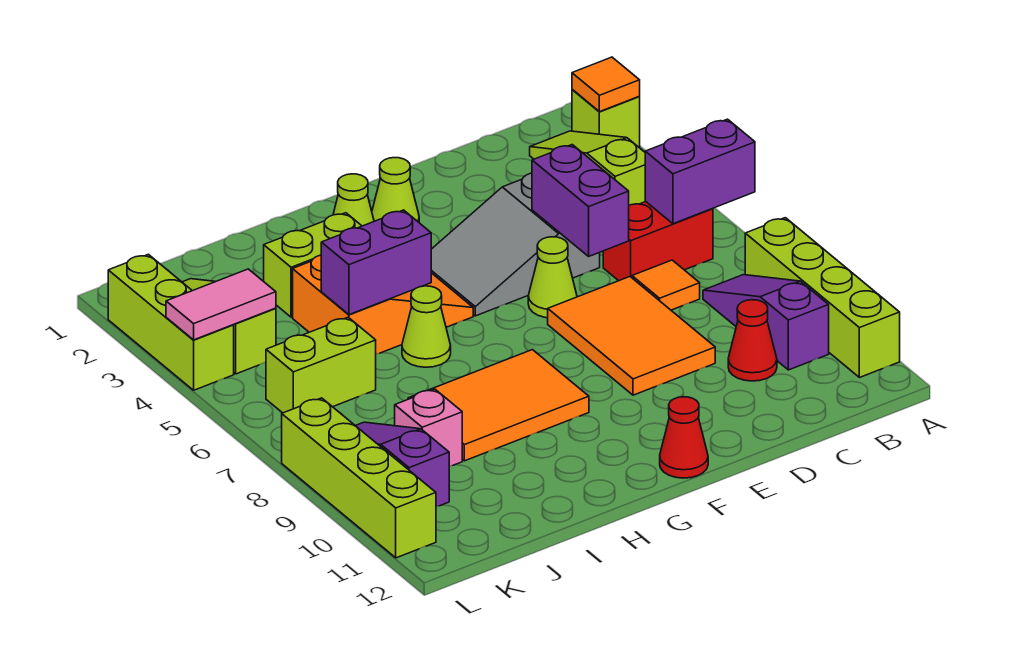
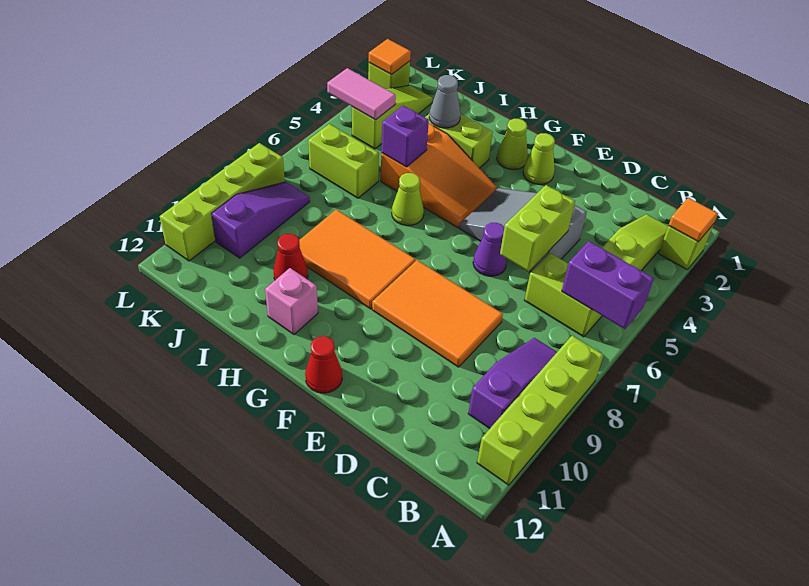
red brick B6:C6 level 1 -> lime brick B6:C6 level 1
orange tile C7 level 1 -> orange tile L2 level 2
red cone C10 level 1 -> red cone I10 level 1
purple brick D5:D6 level 2 -> lime brick D5:D6 level 2
orange tile D7:E9 level 1 -> orange tile D8:F9 level 1
lime cone E6 level 1 -> purple cone E6 level 1
purple brick H5:I5 level 2 -> purple brick I5 level 2
none -> grey cone I3 level 2
pink brick J9 level 1 -> pink brick H11 level 1
lime brick L2:L4 level 1 -> lime brick L2 level 1

